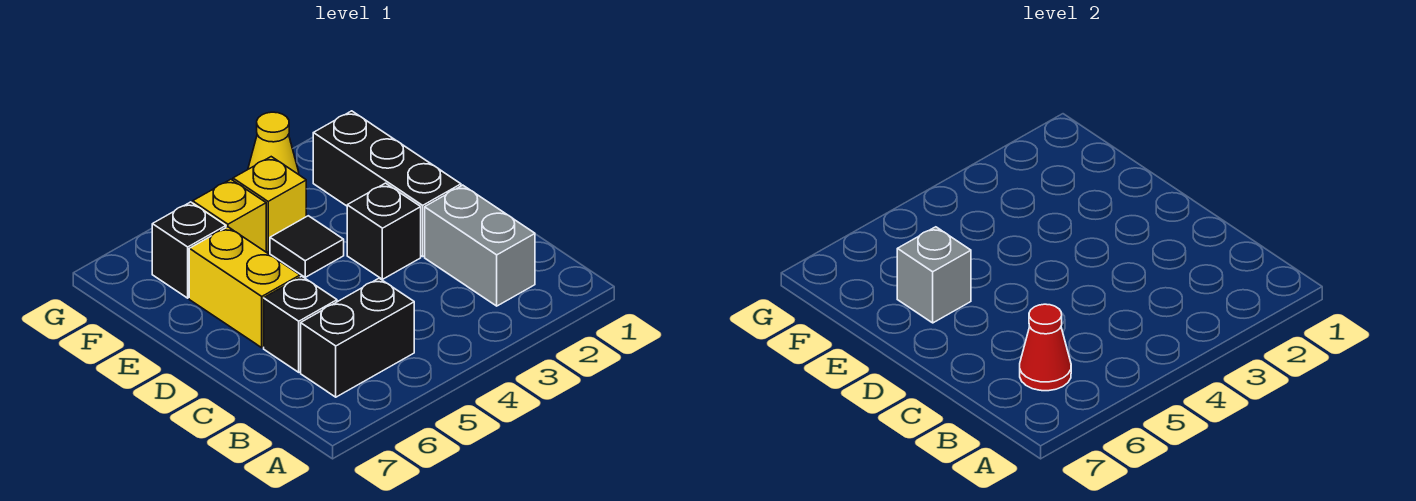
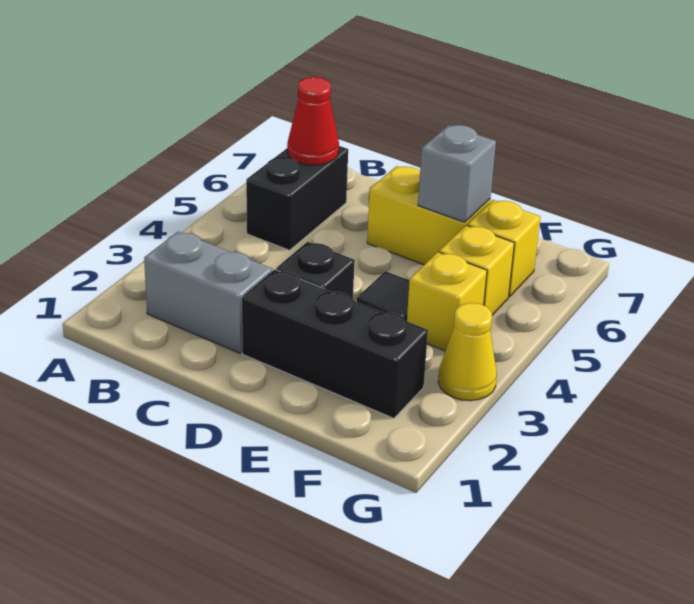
black brick C6 level 1 -> none
black brick F6 level 1 -> yellow brick F6 level 1

